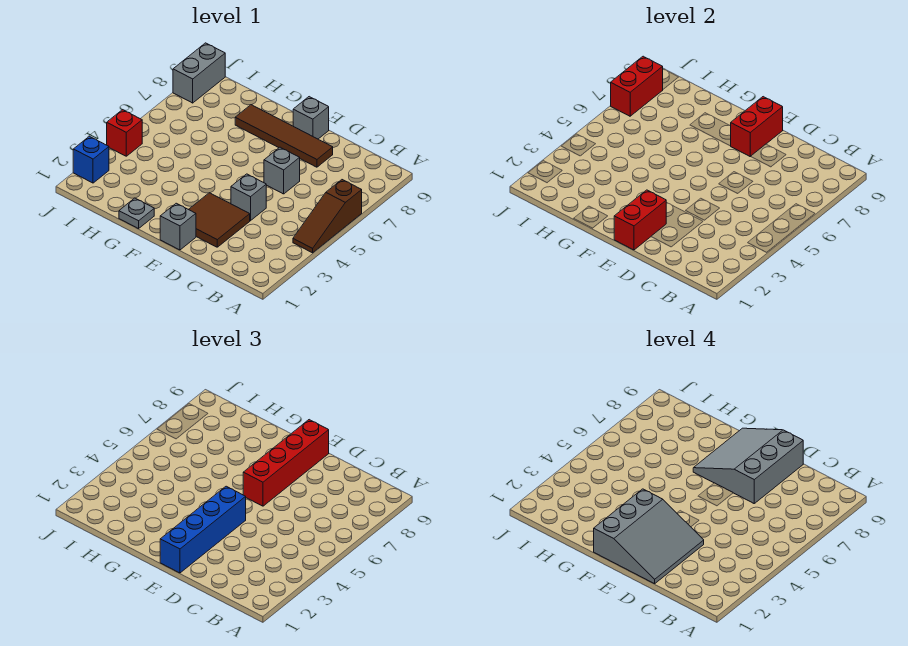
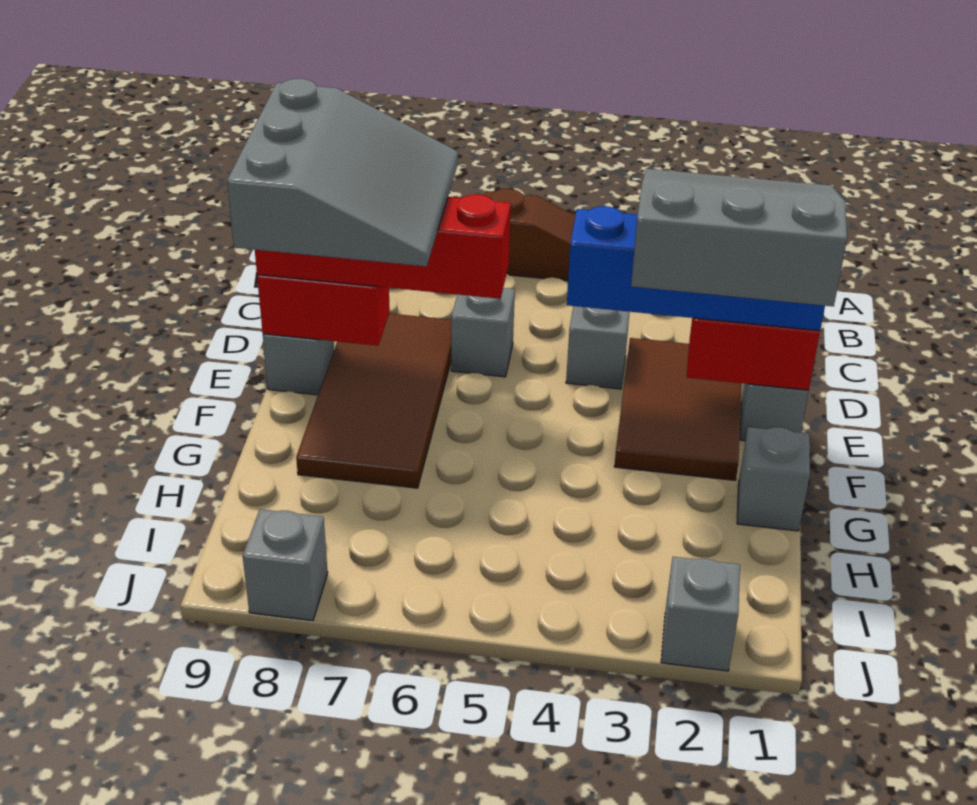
brown tile D2:E3 level 1 -> brown tile D2:F3 level 1
grey slope D7:F9 level 4 top D -> grey slope D7:F9 level 4 top 9
brown tile D8:G8 level 1 -> brown tile D7:G8 level 1
grey plate G1 level 1 -> grey brick G1 level 1
blue brick J2 level 1 -> grey brick J2 level 1
red brick J4 level 1 -> none
red brick J7:J8 level 2 -> none
grey brick J8:J9 level 1 -> grey brick J8 level 1

